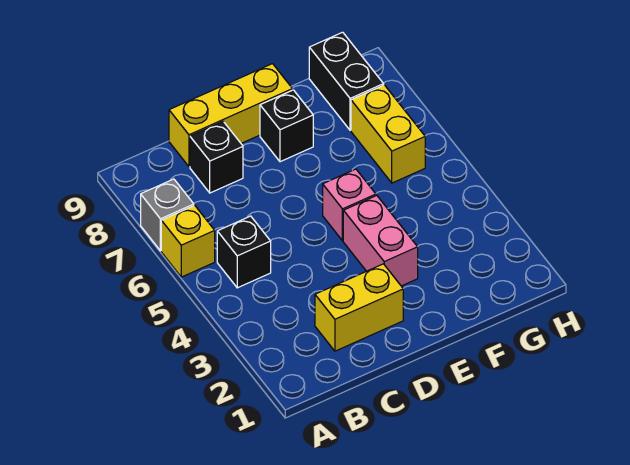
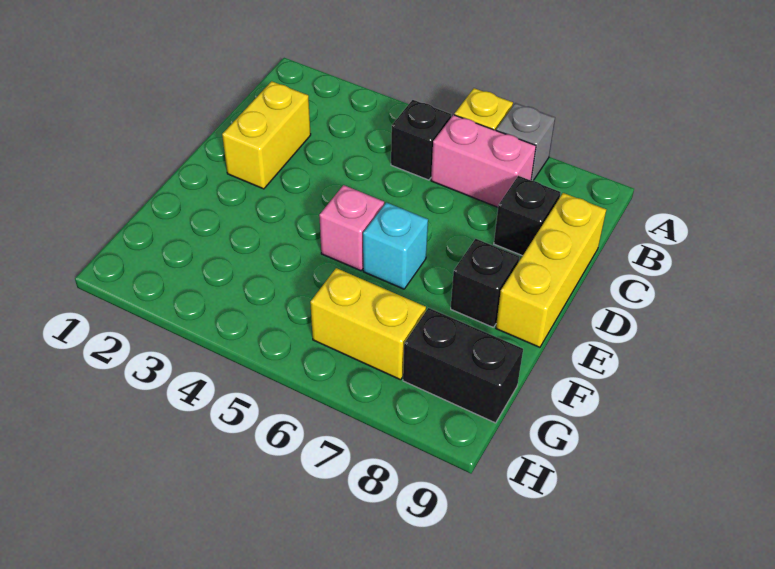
pink brick E3:E4 level 1 -> pink brick B6:B7 level 1
none -> cyan brick E6 level 1

